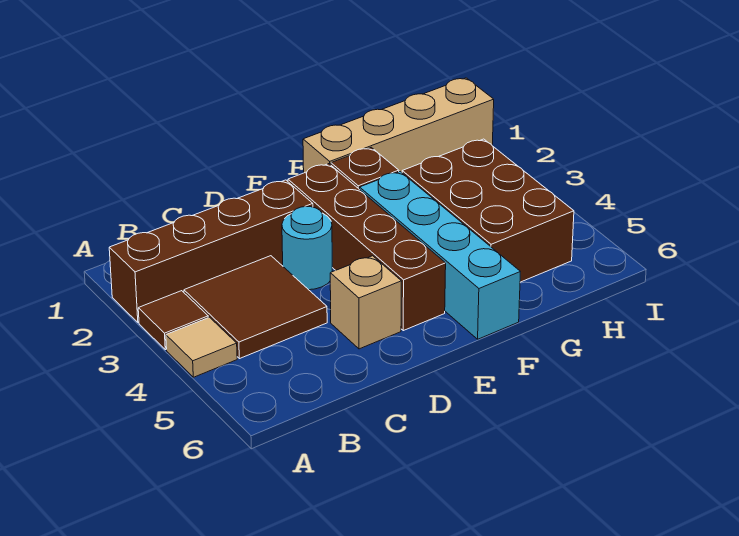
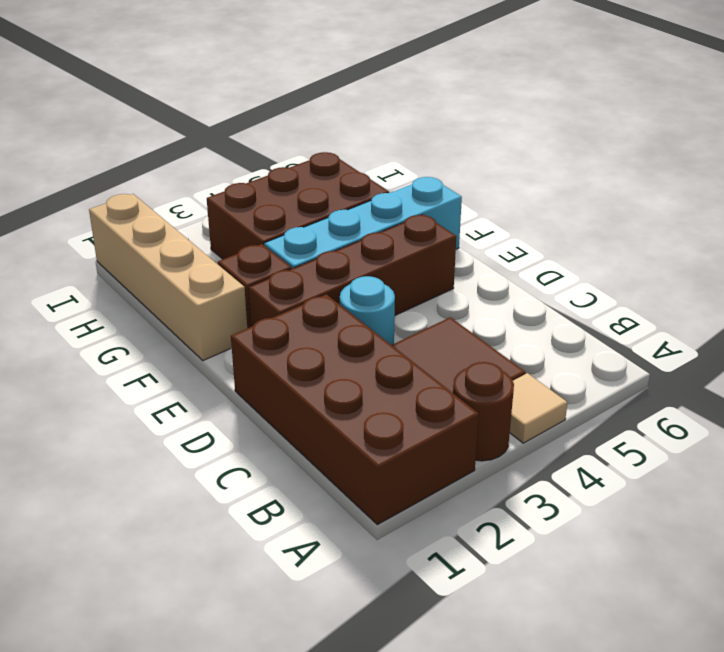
brown brick A2:D2 level 1 -> brown brick A1:D2 level 1
brown tile A3 level 1 -> brown round brick A3 level 1
tan brick D5 level 1 -> none

